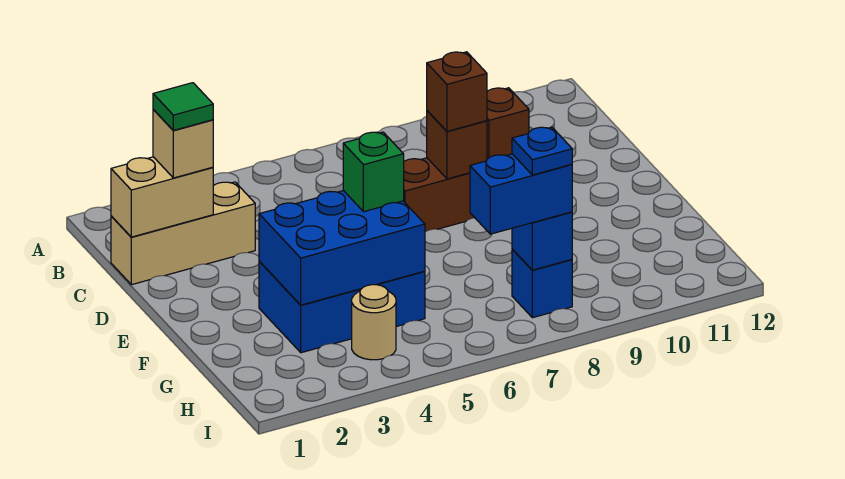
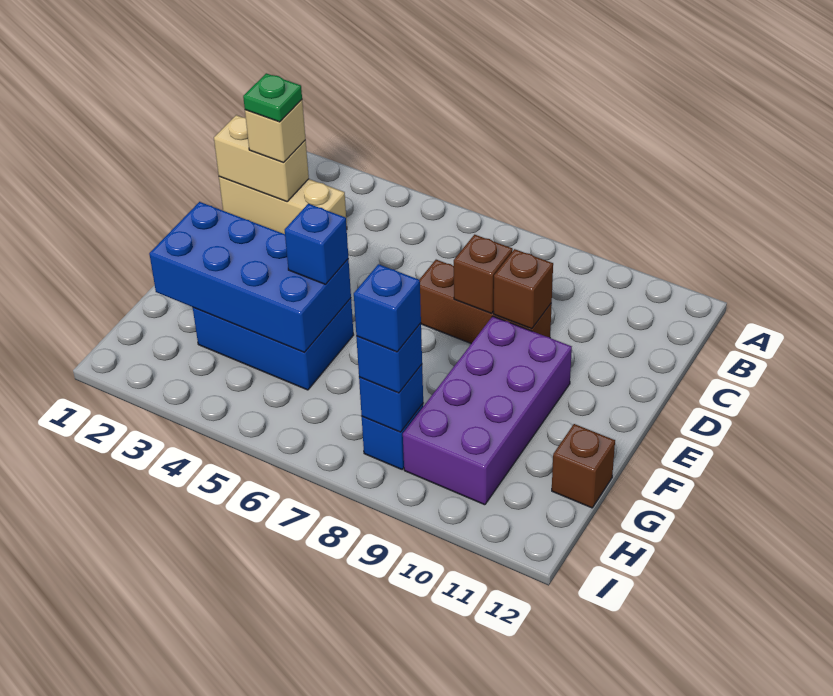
green tile C2 level 4 -> green plate C2 level 4
brown brick D8 level 3 -> brown brick G12 level 1
none -> purple brick E9:H10 level 1
blue brick F3:G5 level 2 -> blue brick F2:G5 level 2
green brick F5 level 3 -> blue brick F5 level 3
tan round brick H4 level 1 -> none
blue brick H7:H8 level 3 -> blue brick H8 level 3
blue plate H8 level 4 -> blue brick H8 level 4

